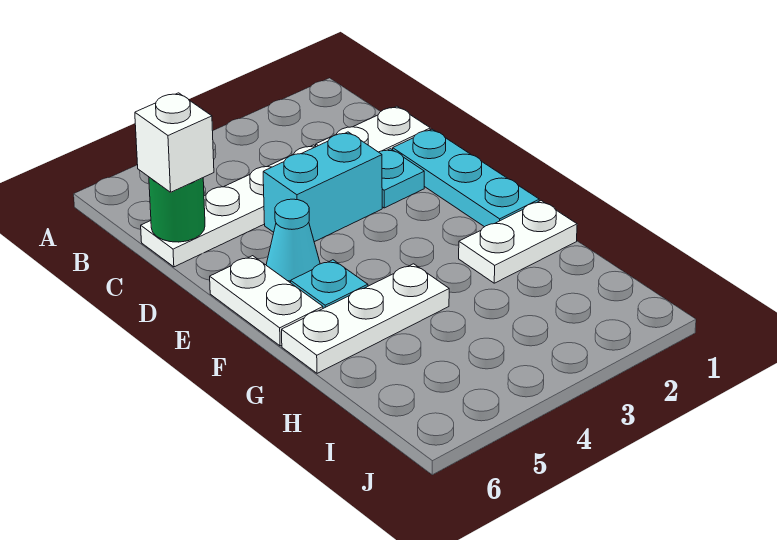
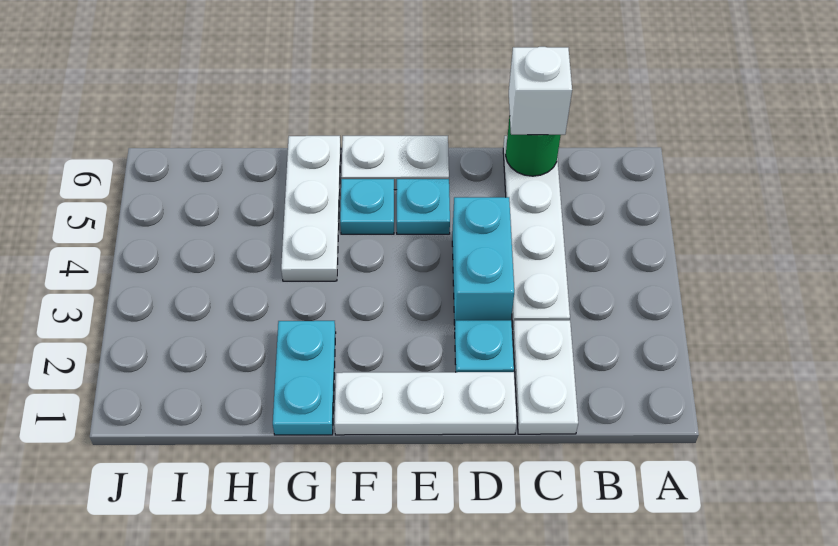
cyan plate D1:F1 level 1 -> white plate D1:F1 level 1
cyan cone E5 level 1 -> cyan plate E5 level 1
white plate G1:G2 level 1 -> cyan plate G1:G2 level 1

